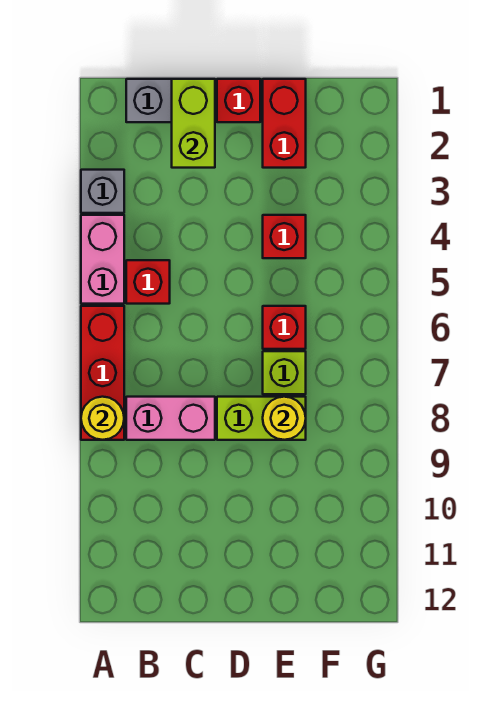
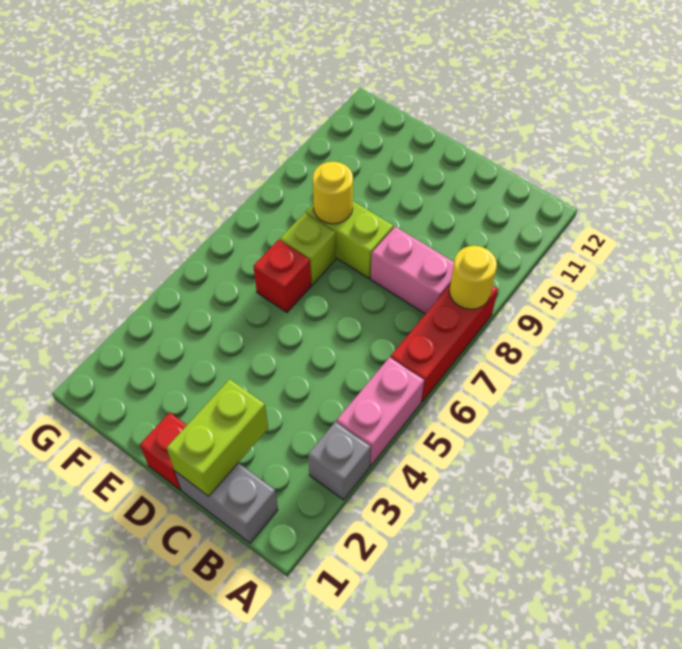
red brick B5 level 1 -> none
red brick E1:E2 level 1 -> none
red brick E4 level 1 -> none

